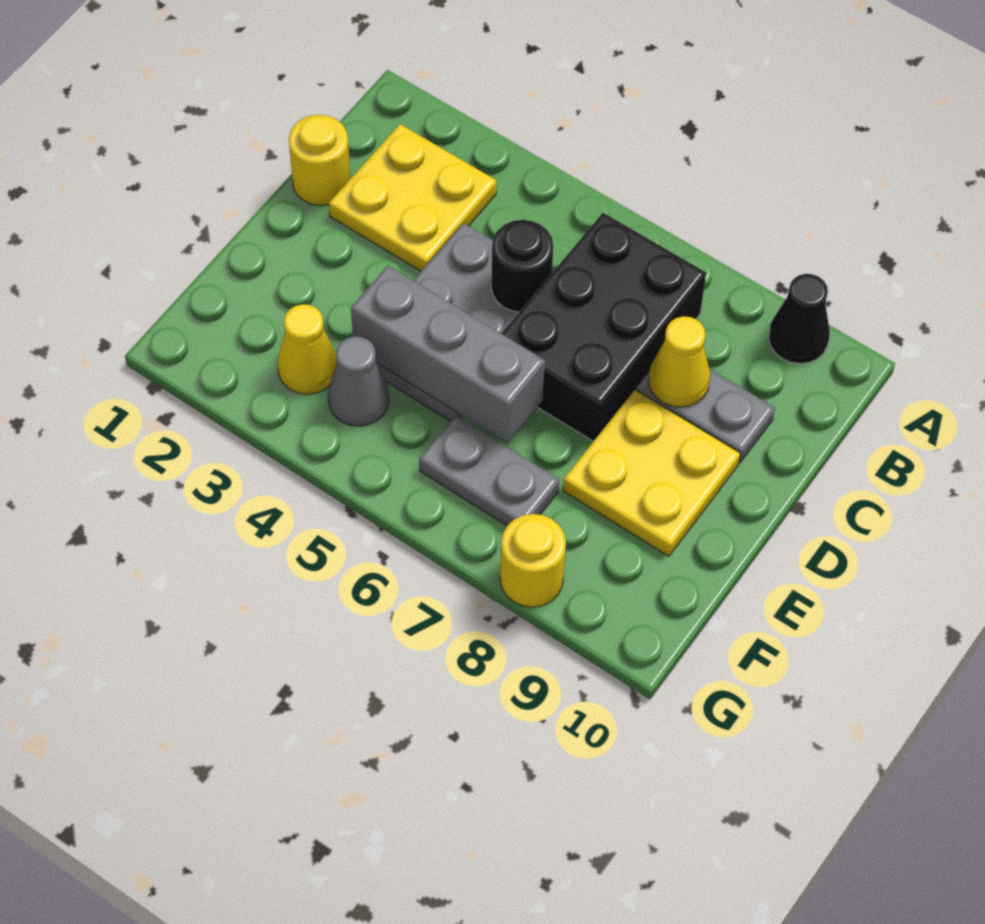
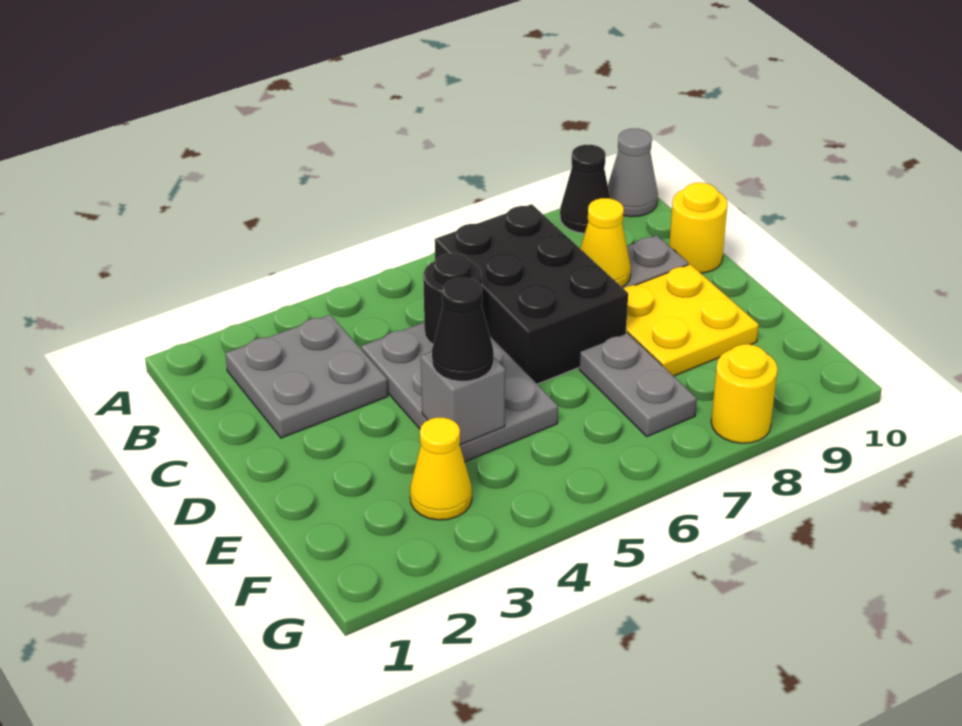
yellow plate B2:C3 level 1 -> grey plate B2:C3 level 1
yellow round brick C1 level 1 -> yellow round brick C10 level 1
grey brick E4:E6 level 2 -> grey brick E4 level 2
none -> black cone E4 level 3
grey cone F4 level 1 -> grey cone A10 level 1
grey plate F6:F7 level 1 -> grey plate E7:F7 level 1

